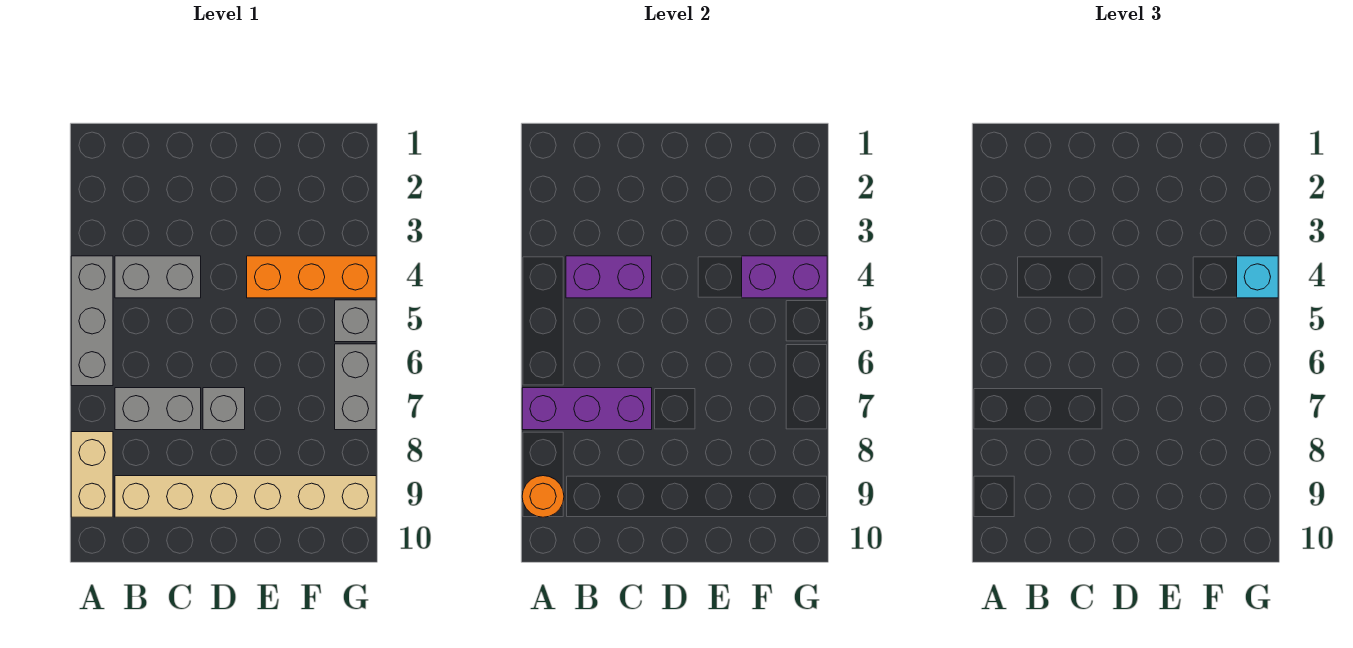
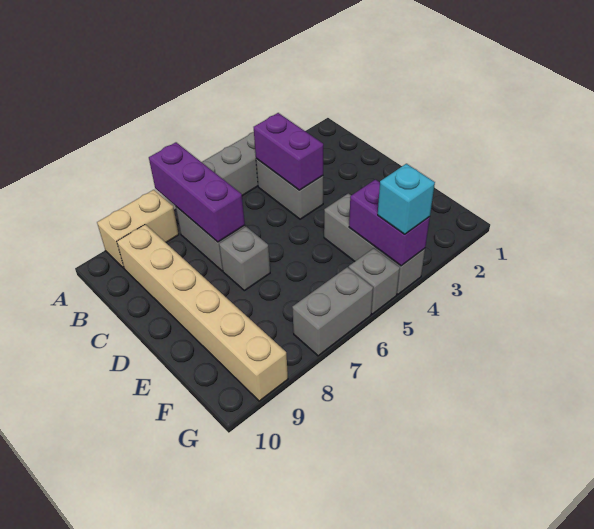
orange round brick A9 level 2 -> none
orange brick E4:G4 level 1 -> grey brick E4:G4 level 1

